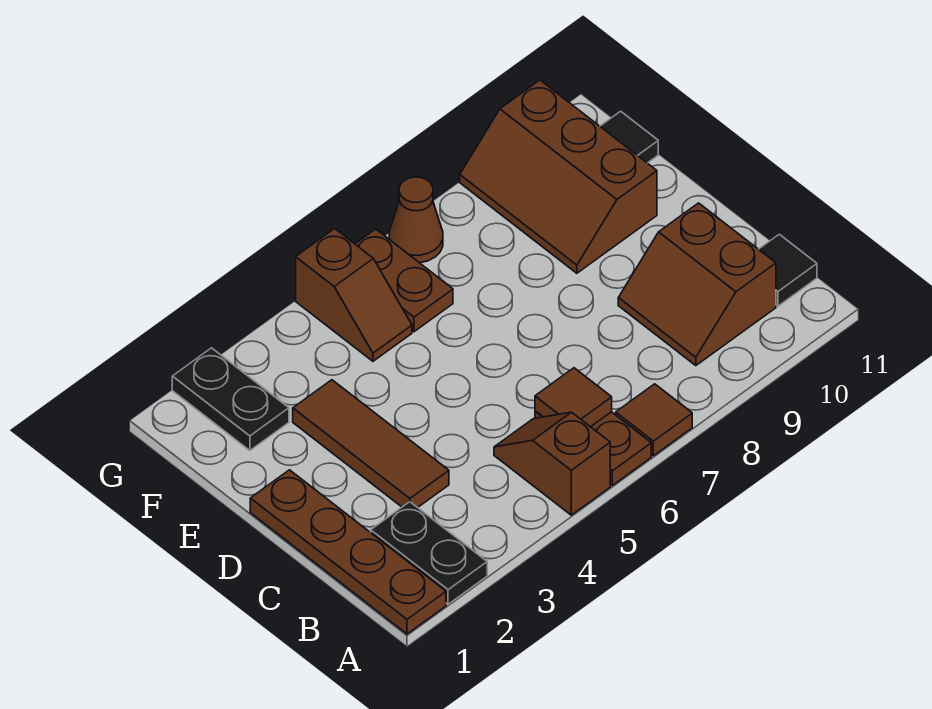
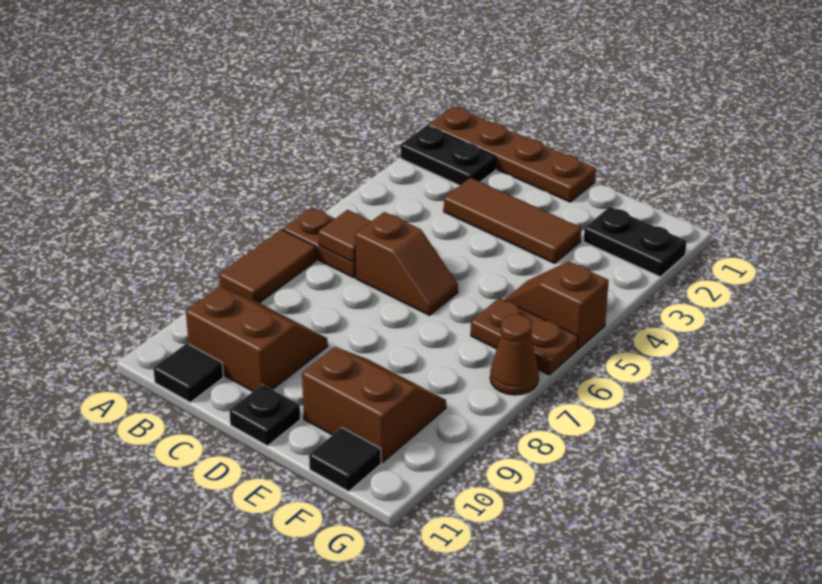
brown slope A5:B5 level 1 top A -> brown slope C6:D6 level 1 top C
brown tile A7 level 1 -> brown tile A7:A8 level 1
none -> black plate D11 level 1
brown slope E9:G10 level 1 top 10 -> brown slope E9:F10 level 1 top 10

